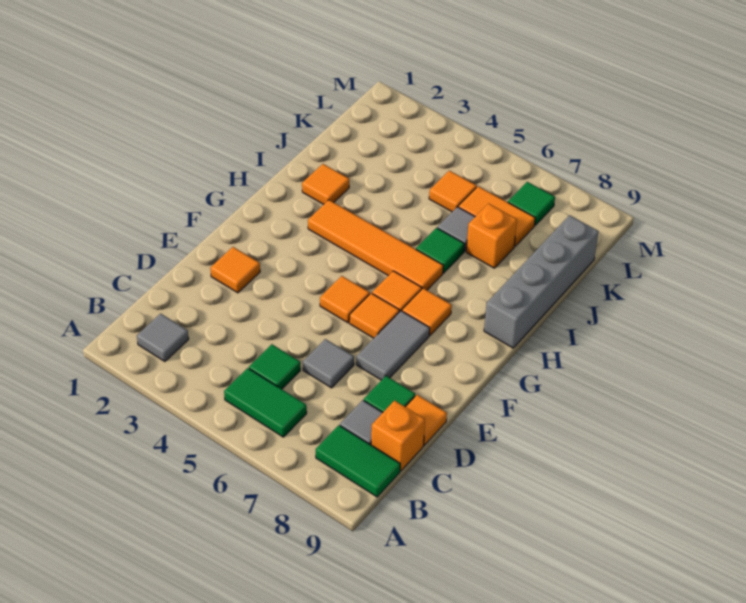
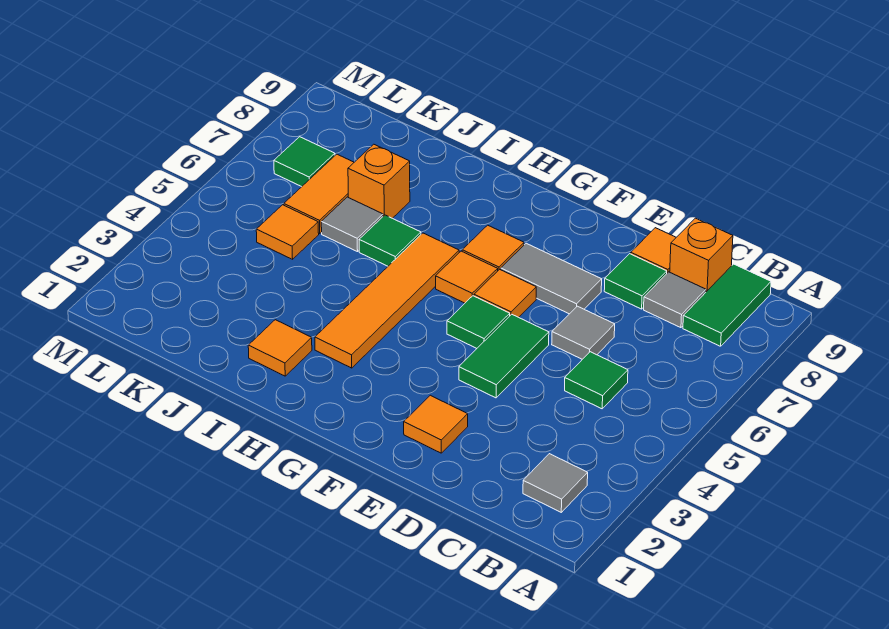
green tile B5:B6 level 1 -> green tile E4:E5 level 1
orange tile F5 level 1 -> green tile F5 level 1
grey brick H9:K9 level 1 -> none

